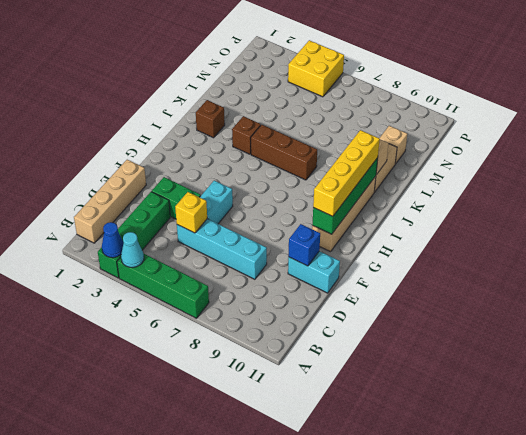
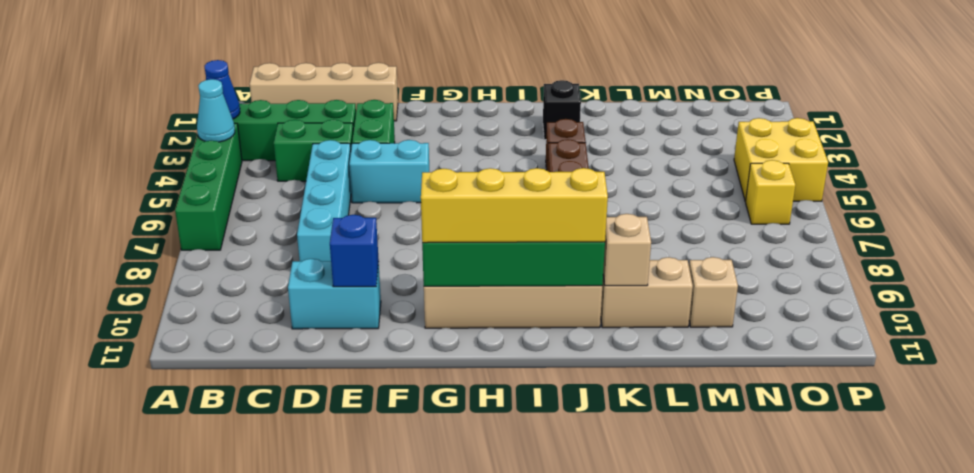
none -> green brick C4:D4 level 1
yellow brick D5 level 2 -> yellow brick O6 level 1
cyan brick E10:E11 level 1 -> cyan brick D10:E10 level 1
brown brick J2 level 1 -> black brick J2 level 1

